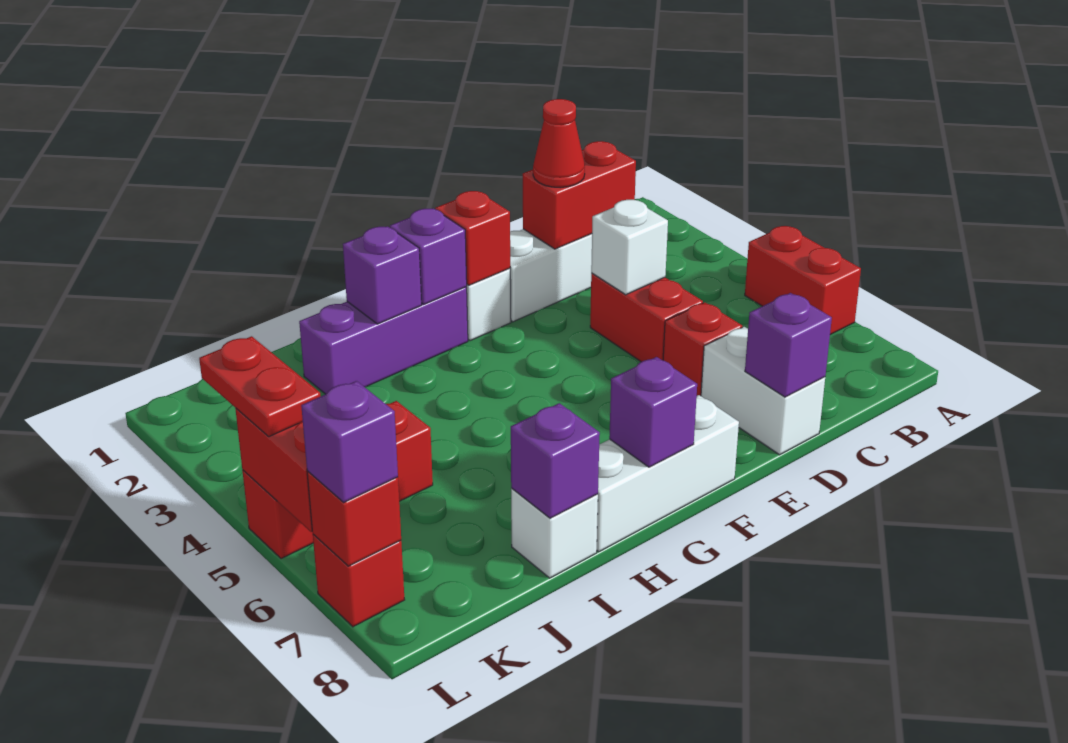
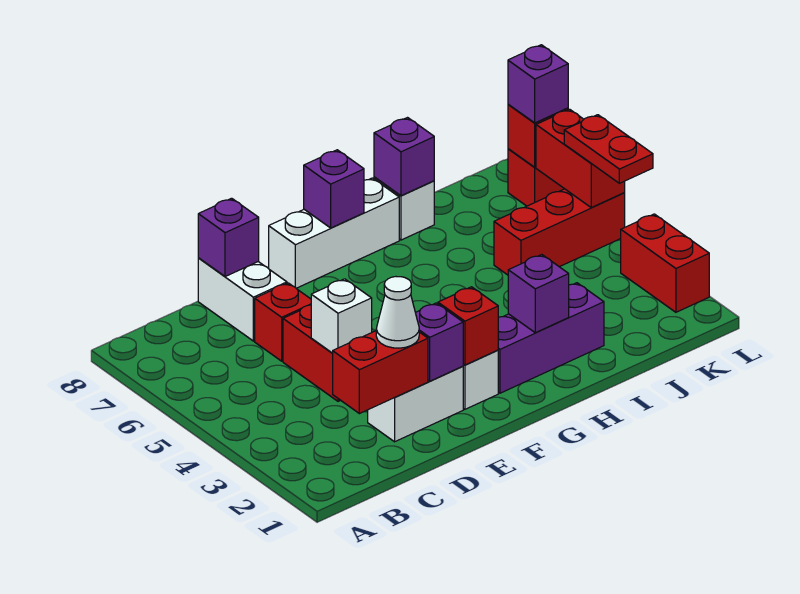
red brick A5:A6 level 1 -> red brick L2:L3 level 1
red cone D2 level 3 -> white cone D2 level 3
purple brick G2 level 2 -> purple brick E2 level 2

